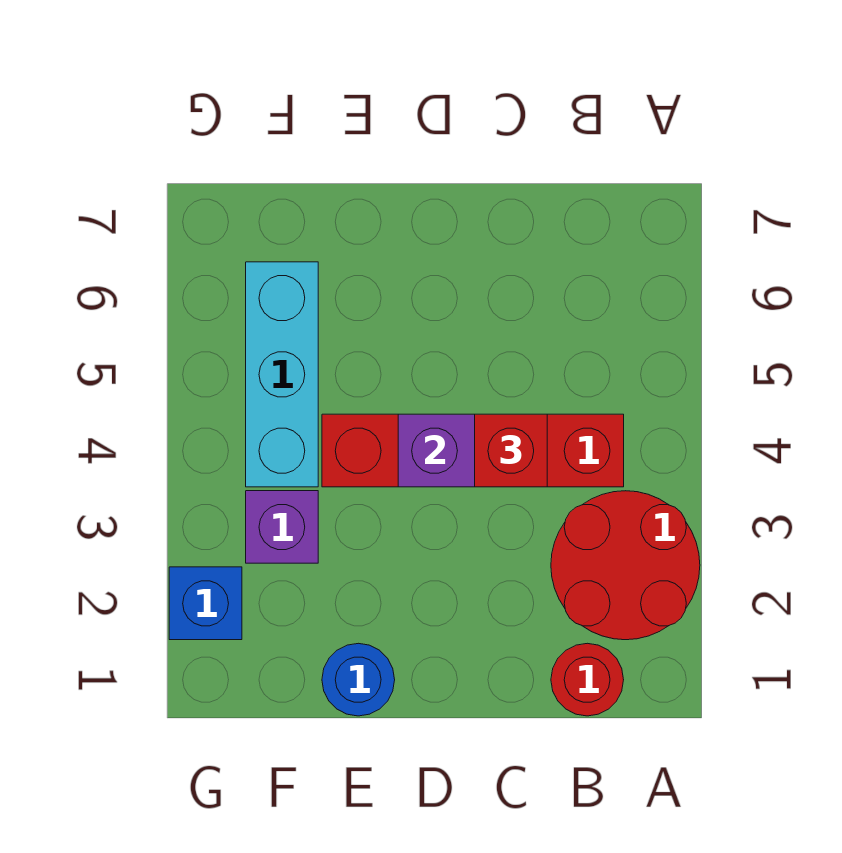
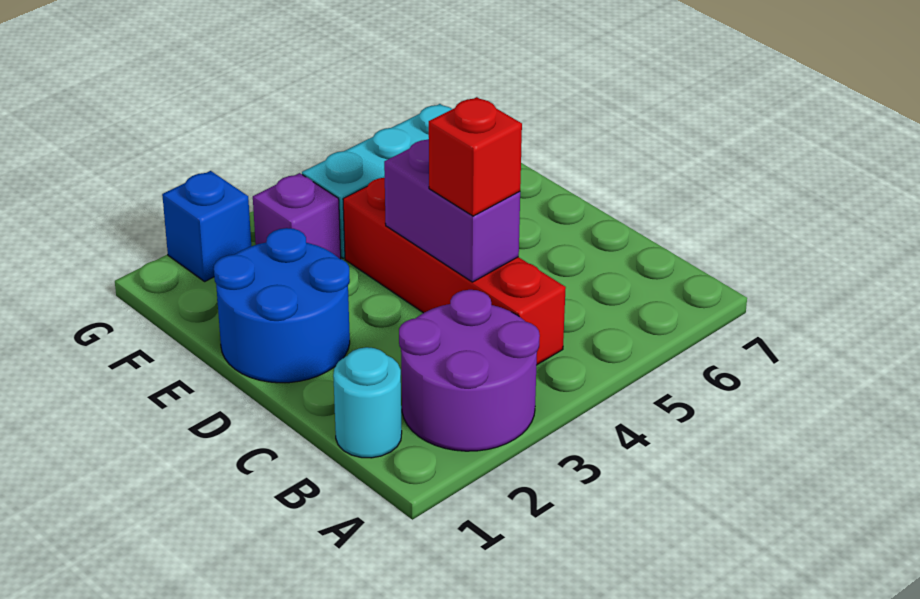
red round brick A2:B3 level 1 -> purple round brick A2:B3 level 1
red round brick B1 level 1 -> cyan round brick B1 level 1
blue round brick E1 level 1 -> blue round brick D1:E2 level 1

